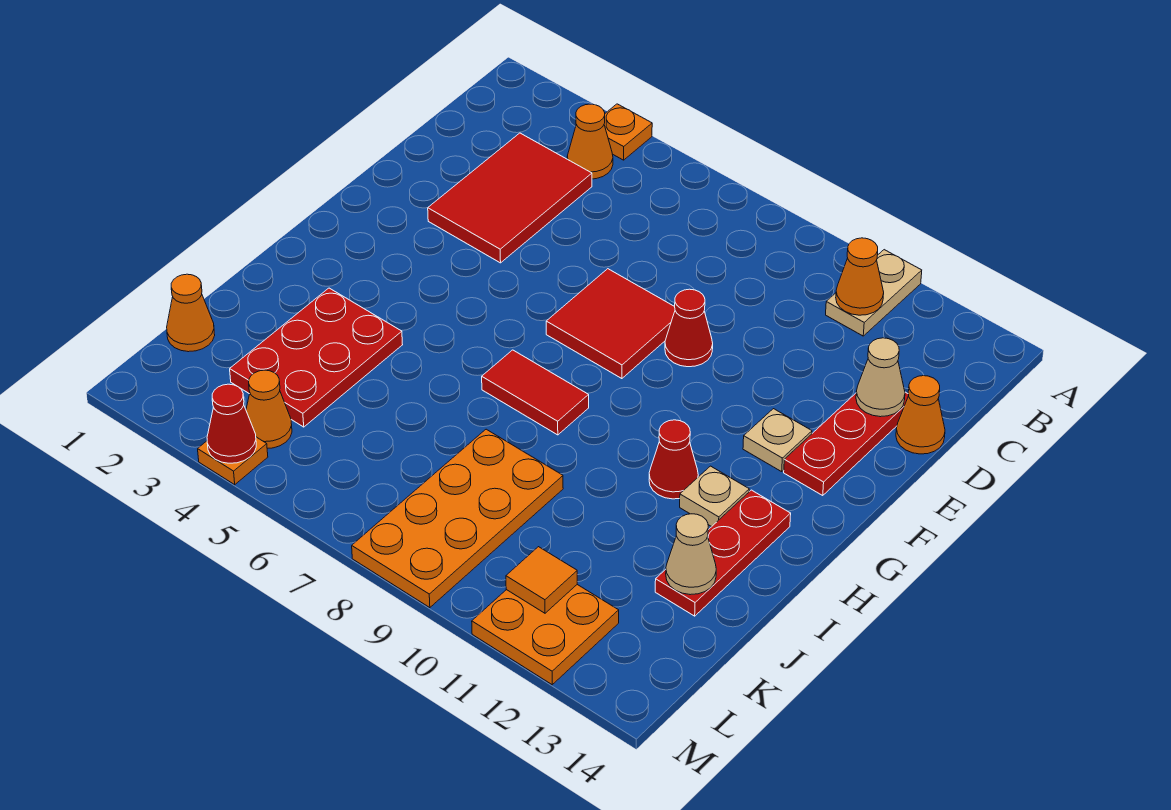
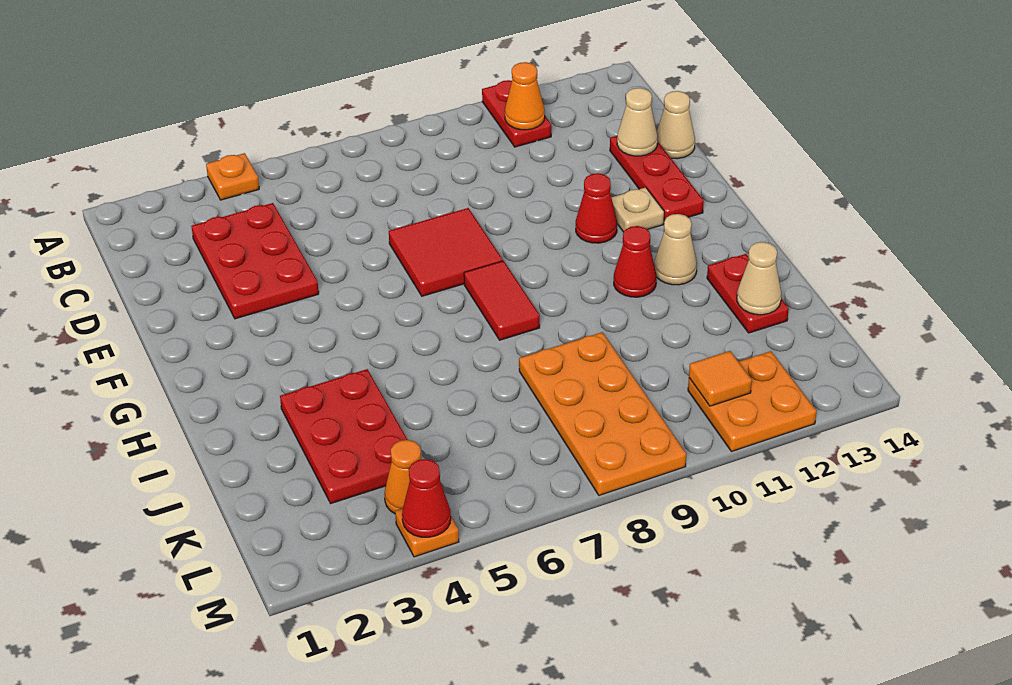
tan plate A11:B11 level 1 -> red plate A11:B11 level 1
orange cone B4 level 1 -> none
red tile C3:E4 level 1 -> red plate C3:E4 level 1
orange cone D14 level 1 -> tan cone D14 level 1
red cone E9 level 1 -> red cone F11 level 1
red tile H7:H8 level 1 -> red tile G8:H8 level 1
tan plate H12 level 1 -> tan cone H12 level 1
red plate H13:J13 level 1 -> red plate I13:J13 level 1
orange cone K1 level 1 -> none

